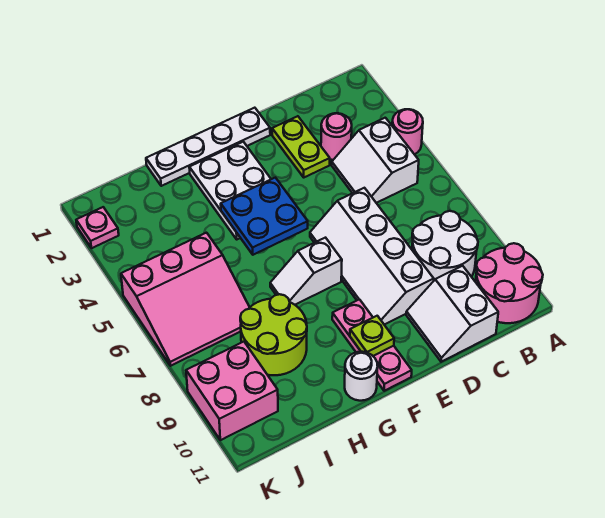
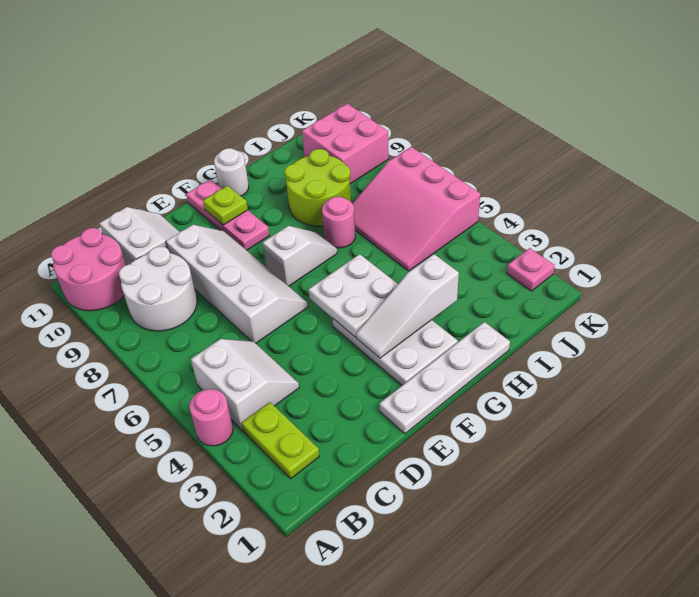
pink round brick C3 level 1 -> pink round brick H7 level 1
lime plate D2:D3 level 1 -> lime plate B2:B3 level 1
none -> white slope F3:H3 level 2 top H
blue plate F4:G5 level 2 -> white plate F4:G5 level 2
pink slope I5:K7 level 1 top 5 -> pink slope I5:K7 level 1 top K

